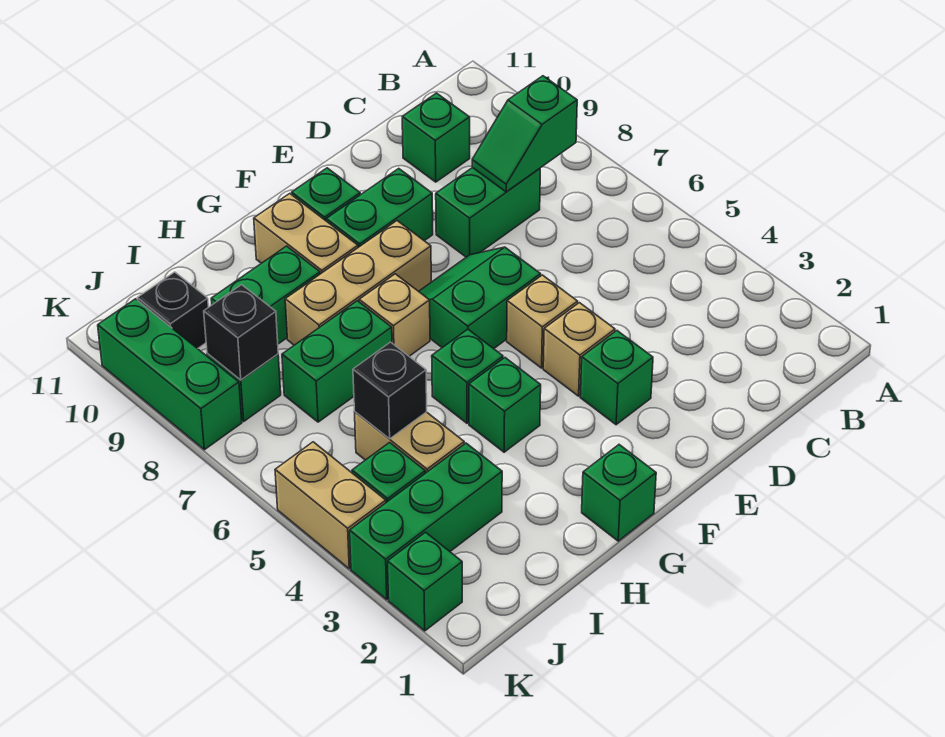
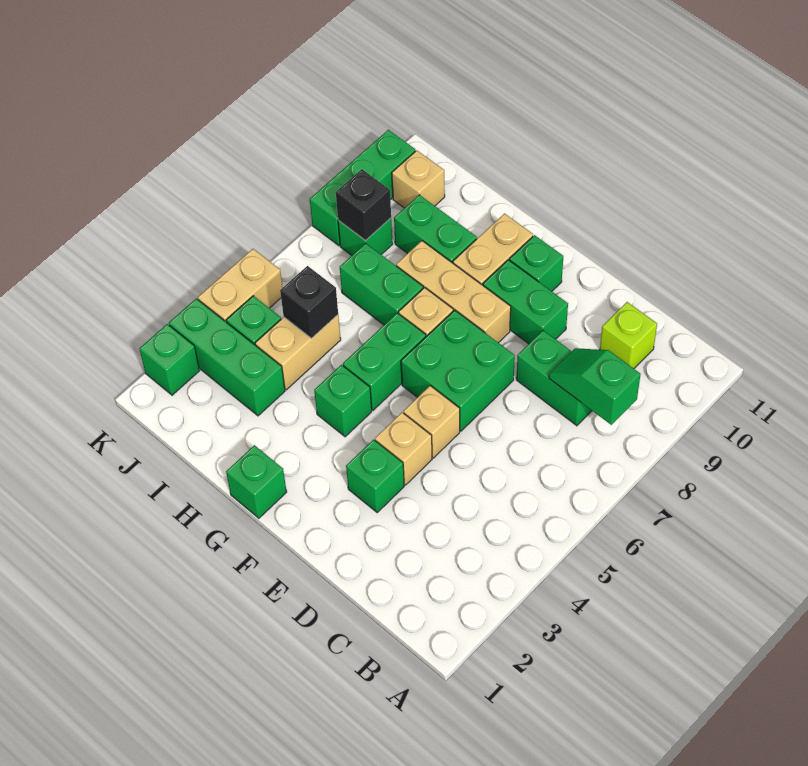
green brick C10 level 1 -> lime brick C10 level 1
green slope E6:F7 level 1 top 6 -> green brick E6:F7 level 1
green brick G5 level 1 -> green brick G5:G6 level 1
black brick J10 level 1 -> tan brick J10 level 1

